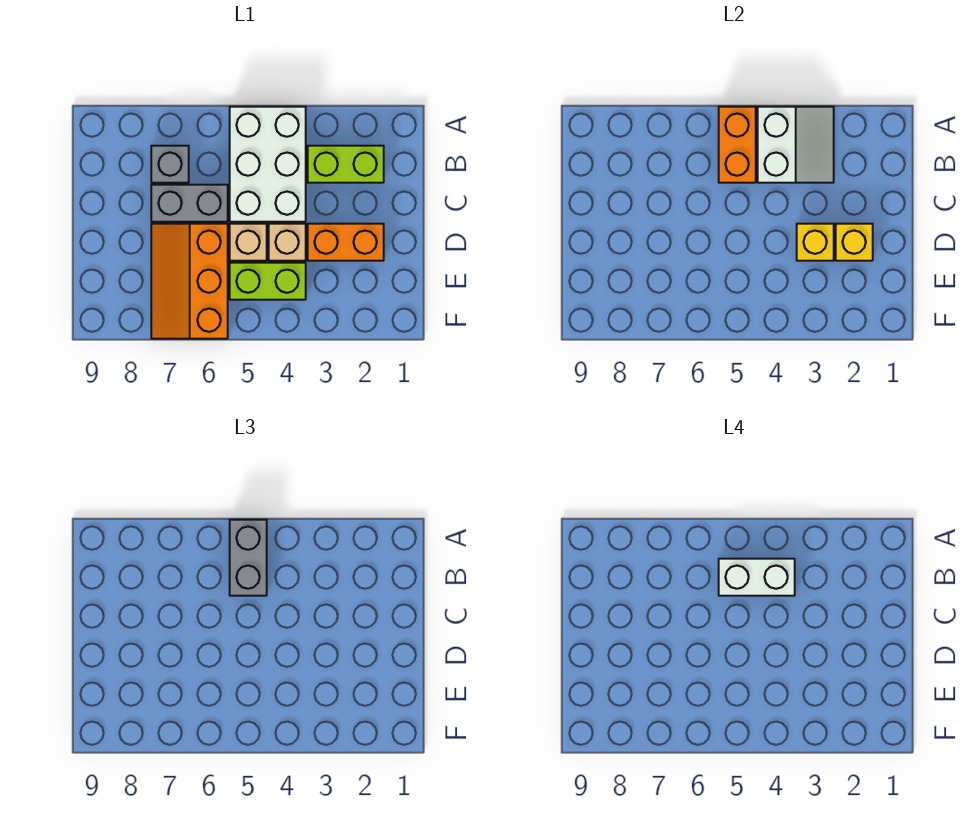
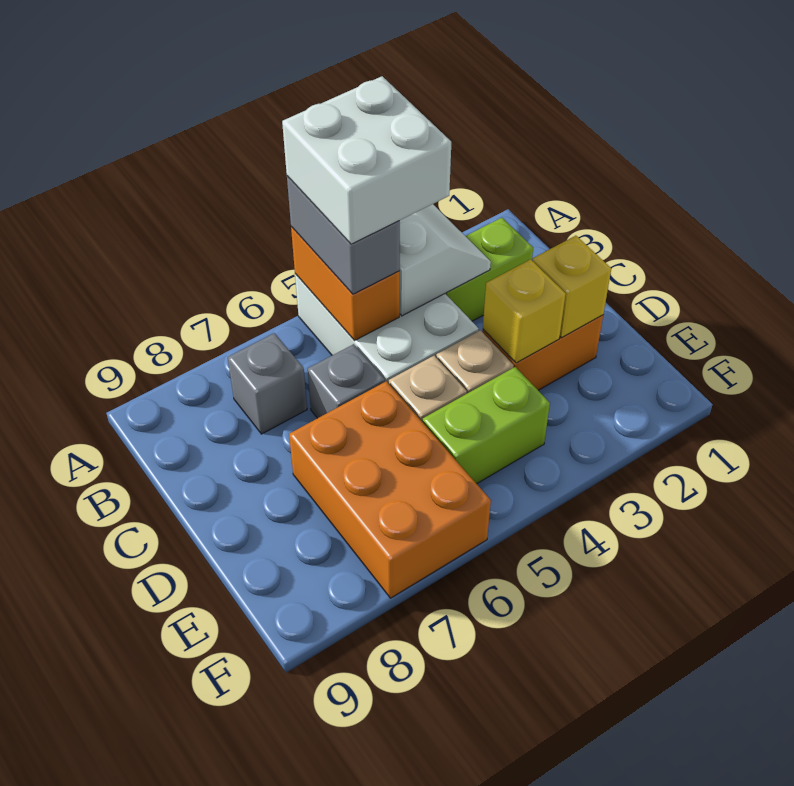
white brick B4:B5 level 4 -> white brick A4:B5 level 4
grey brick C6:C7 level 1 -> grey brick C6 level 1
orange slope D6:F7 level 1 top 6 -> orange brick D6:F7 level 1

